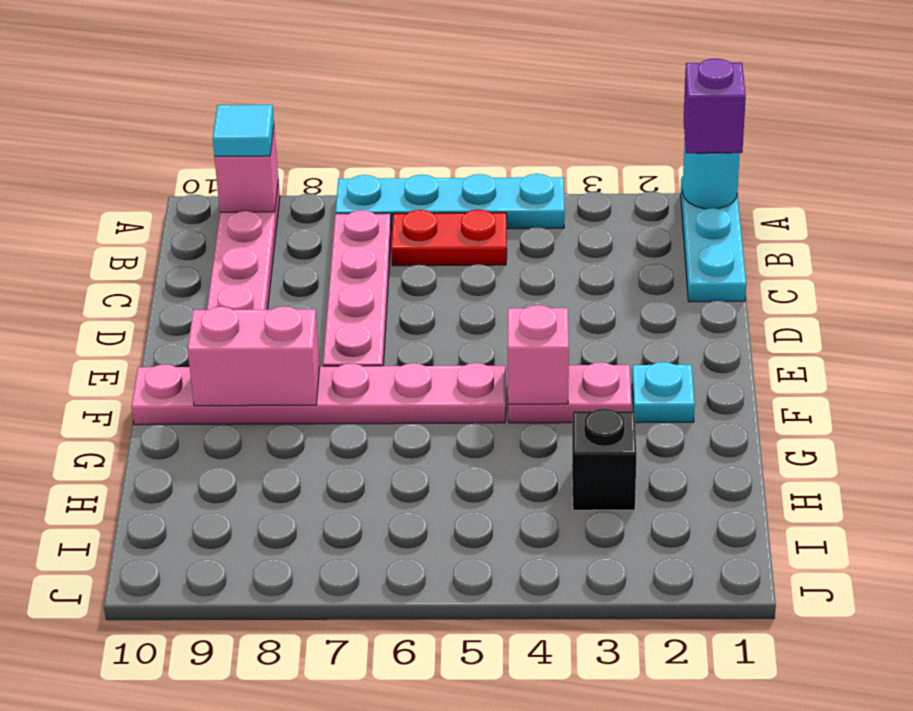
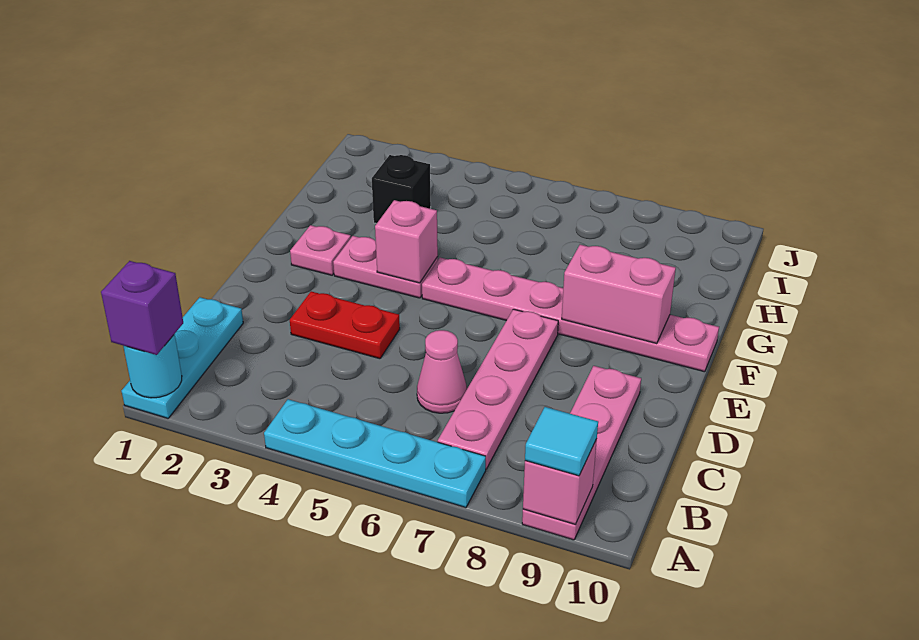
red plate B5:B6 level 1 -> red plate D3:D4 level 1
none -> pink cone C6 level 1
cyan plate F2 level 1 -> pink plate F2 level 1

